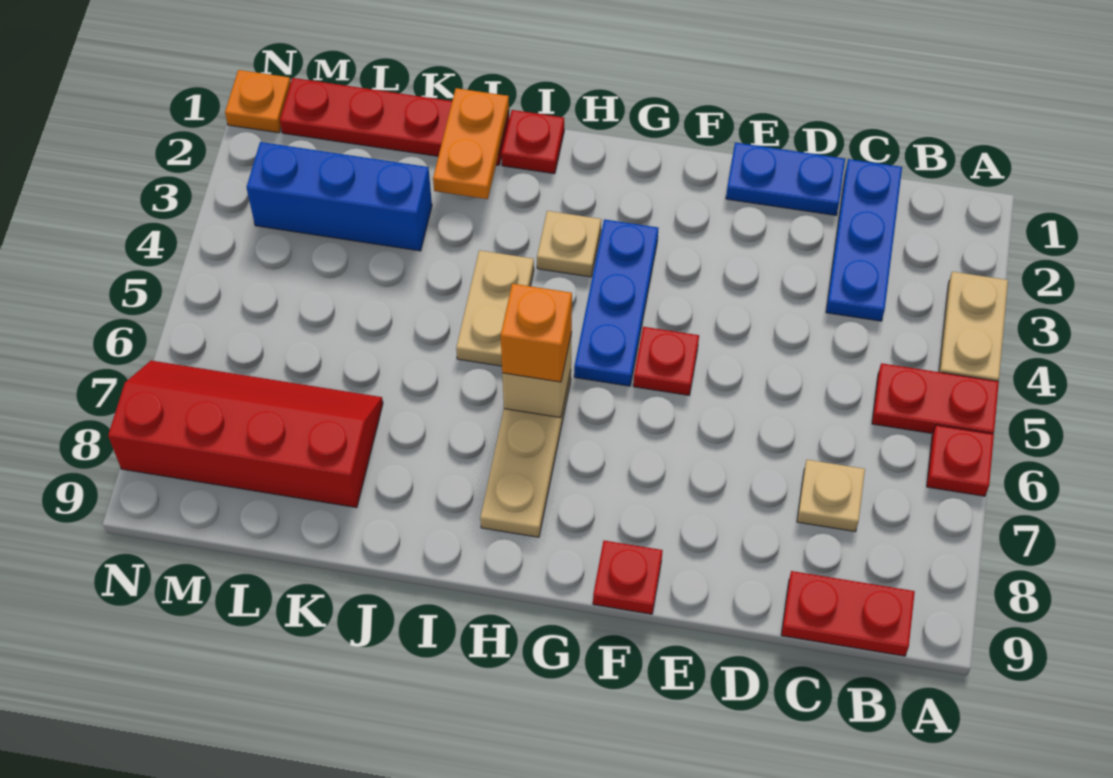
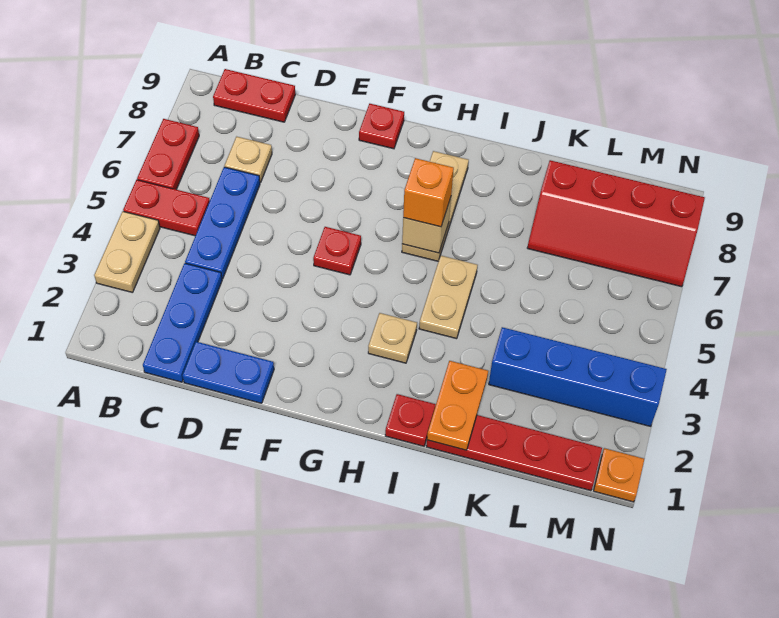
red plate A6 level 1 -> red plate A6:A7 level 1
blue plate G3:G5 level 1 -> blue plate C4:C6 level 1
blue brick K3:M3 level 1 -> blue brick K3:N3 level 1

